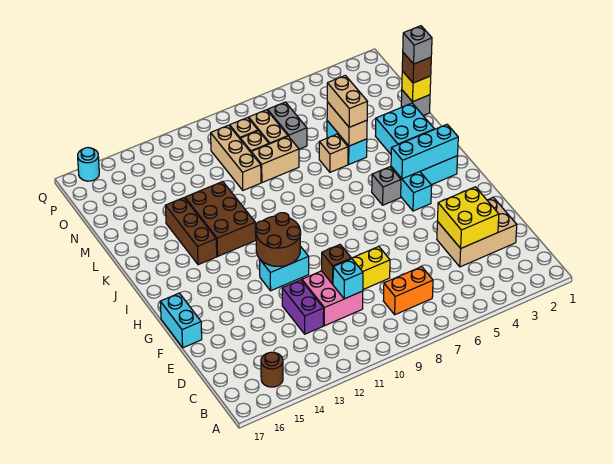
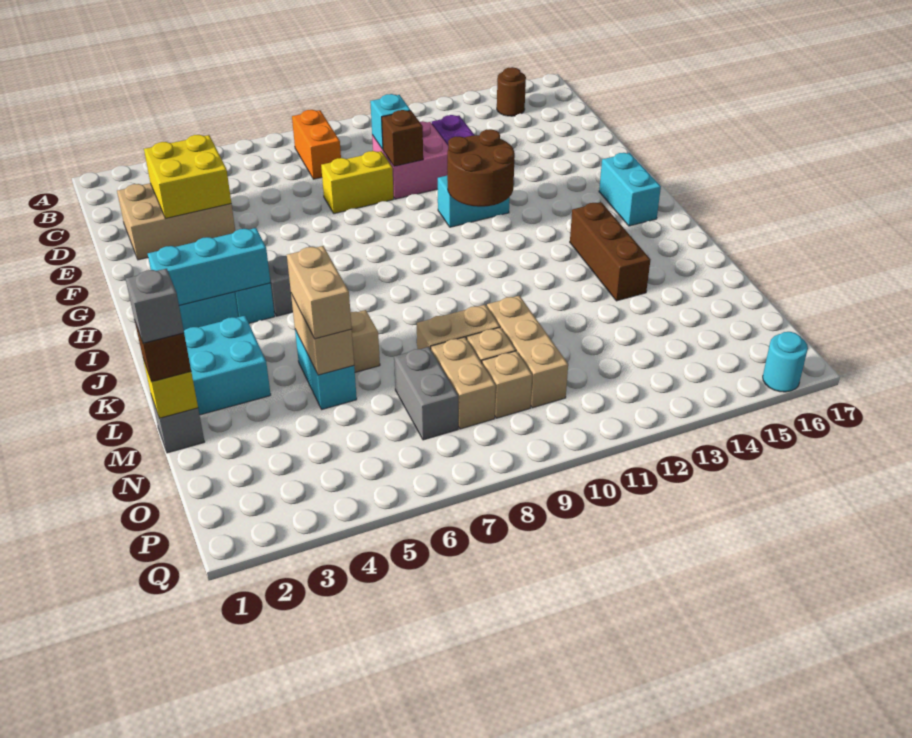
orange brick C7:C8 level 1 -> orange brick B8:C8 level 1
cyan brick F17:G17 level 1 -> cyan brick H16:I16 level 1
brown brick J12:L13 level 1 -> none

